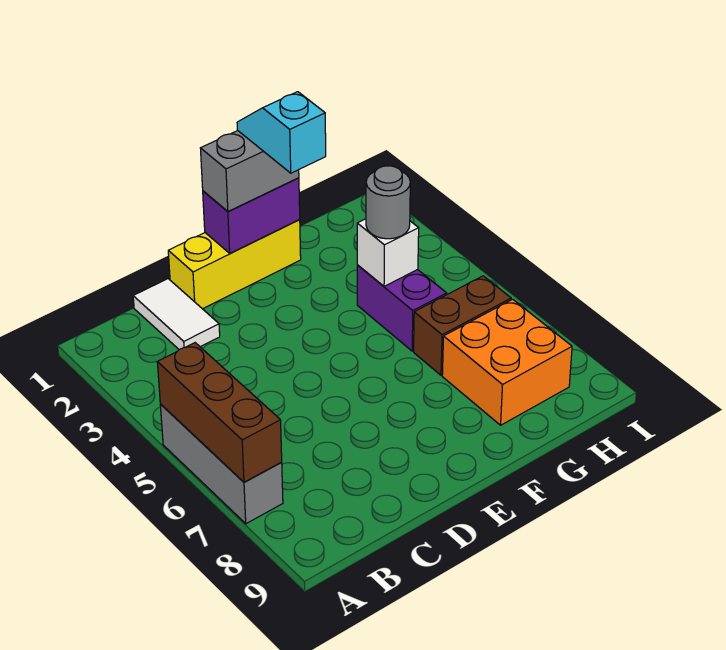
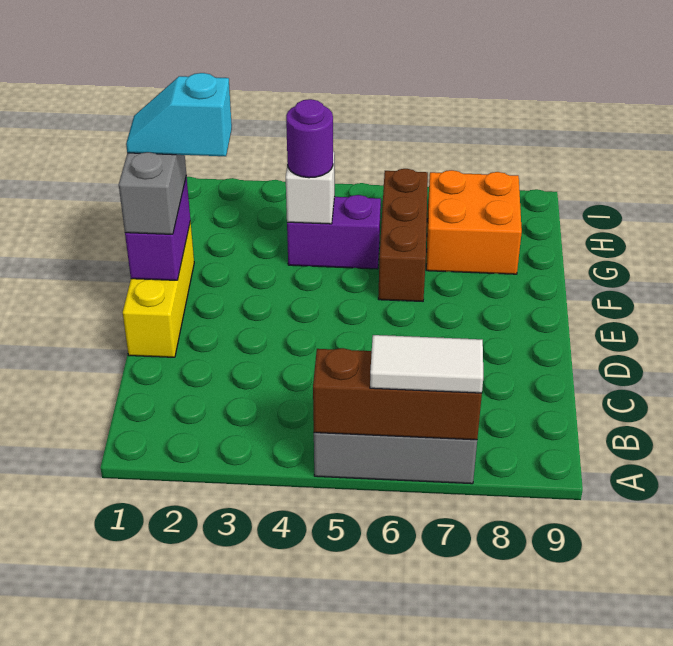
white tile C1:C2 level 1 -> white tile A6:A7 level 3
grey round brick G4 level 3 -> purple round brick G4 level 3
brown brick G6:H6 level 1 -> brown brick F6:H6 level 1

